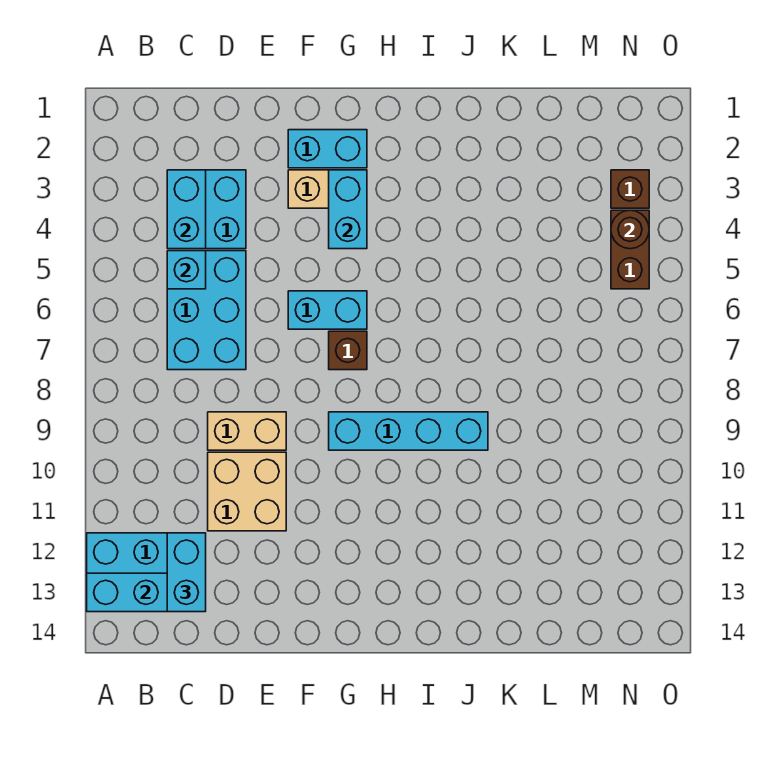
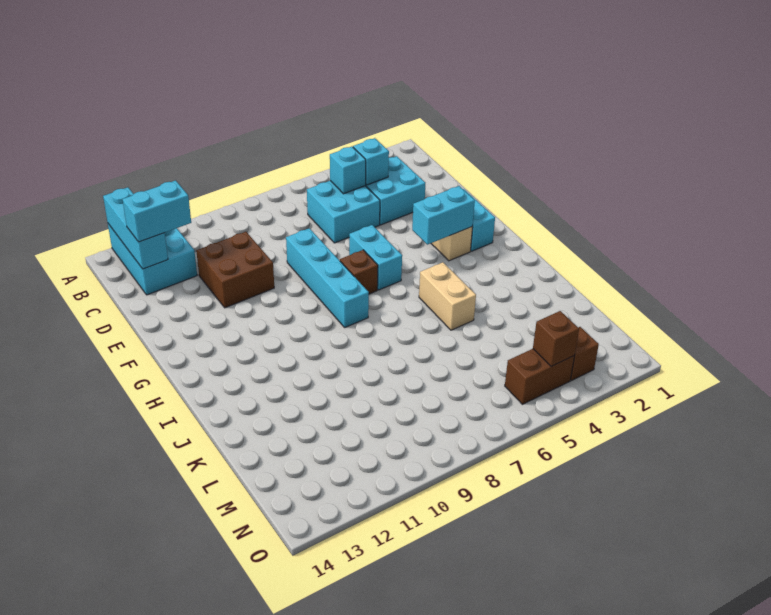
cyan brick C3:C4 level 2 -> cyan brick C4 level 2
cyan brick C5:D7 level 1 -> cyan brick C5:D6 level 1
tan brick D9:E9 level 1 -> tan brick I5:J5 level 1
tan brick D10:E11 level 1 -> brown brick D10:E11 level 1
cyan brick G9:J9 level 1 -> cyan brick E8:H8 level 1
brown round brick N4 level 2 -> brown brick N4 level 2

